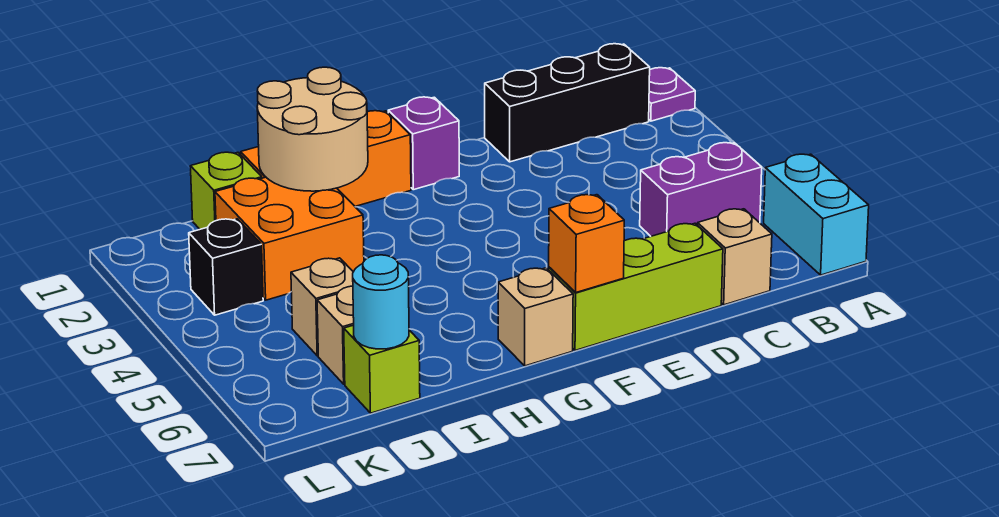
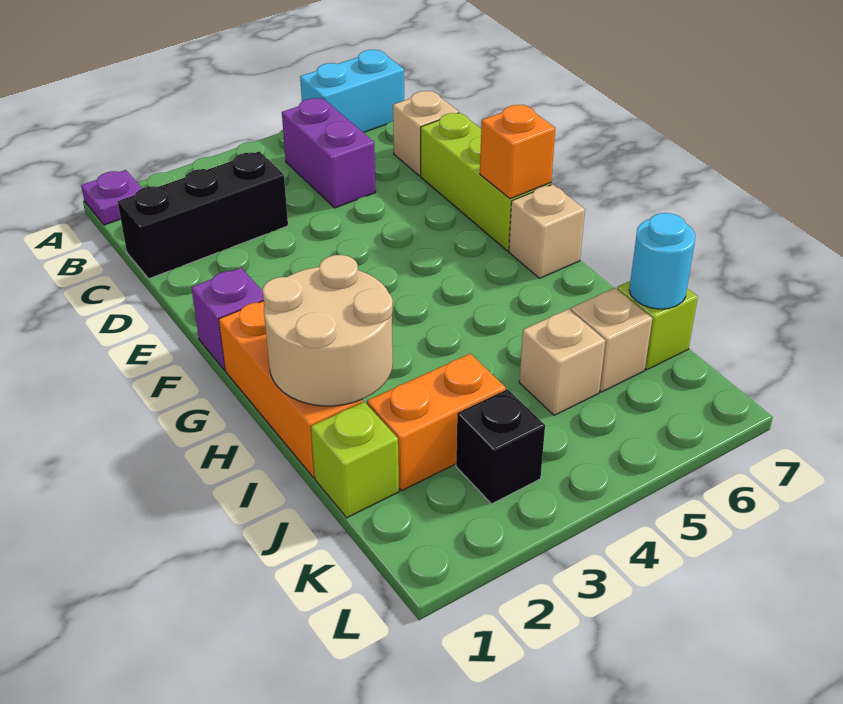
black brick B1:D1 level 1 -> black brick C1:C3 level 1
orange brick I2:J3 level 1 -> orange brick J2:J3 level 1

